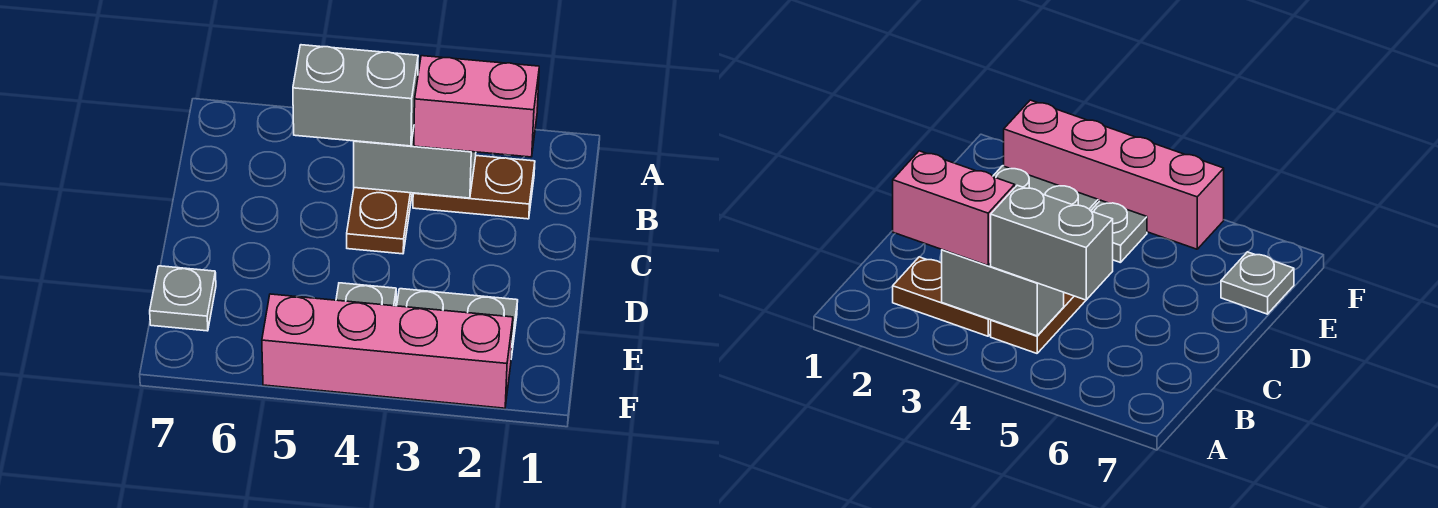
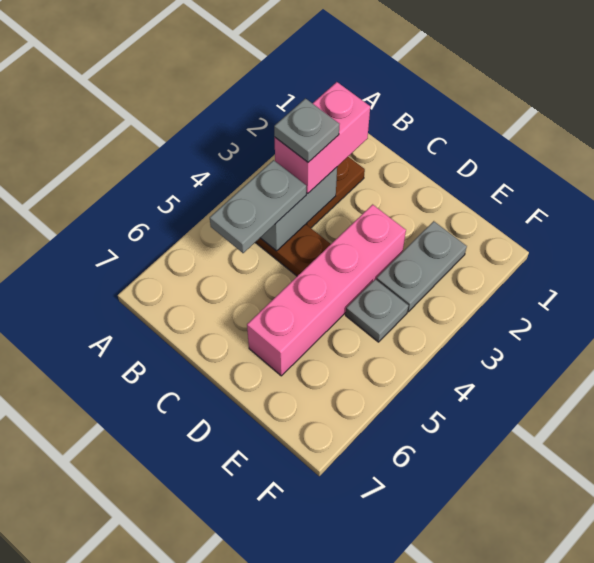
grey brick B4:B5 level 3 -> grey plate B4:B5 level 3
grey plate E7 level 1 -> grey plate B3 level 4
pink brick F2:F5 level 1 -> pink brick D3:D6 level 1

